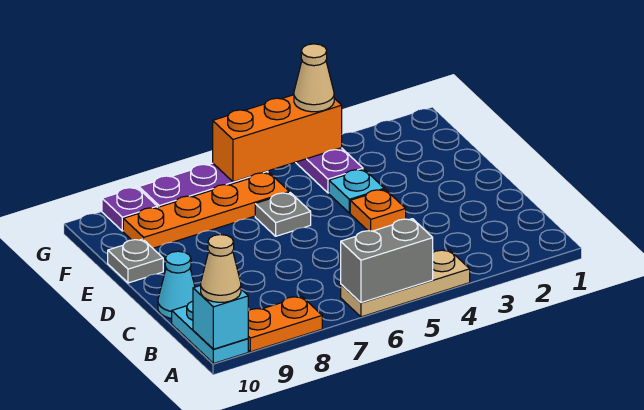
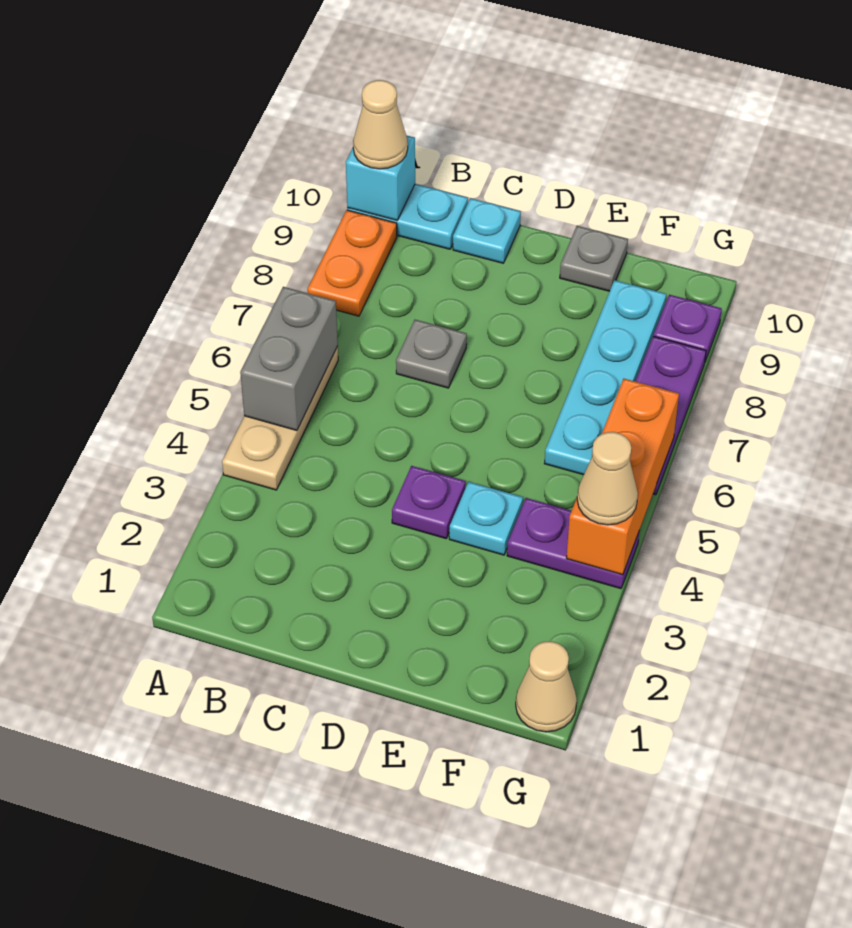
cyan cone C10 level 1 -> cyan plate C10 level 1
orange plate D4 level 1 -> purple plate D4 level 1
grey plate E6 level 1 -> grey plate C7 level 1
orange plate F6:F9 level 1 -> cyan plate F6:F9 level 1
none -> tan cone G1 level 1

